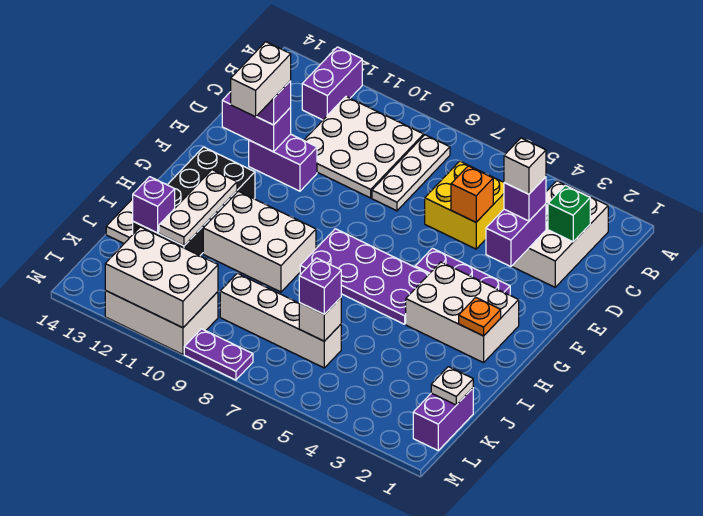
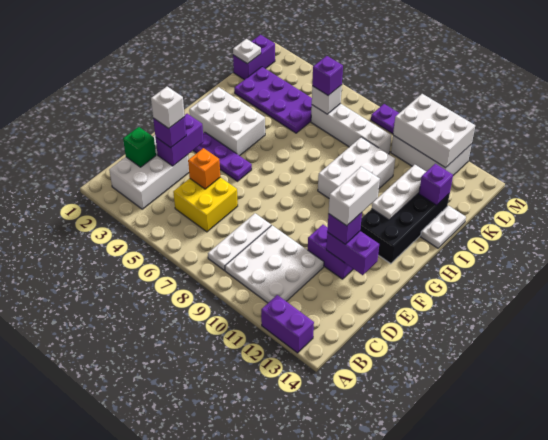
purple brick A12:B12 level 1 -> purple brick A12:A13 level 1
purple plate G5:H8 level 1 -> purple plate J2:K5 level 1
orange plate H2 level 2 -> none
white brick H9:I11 level 1 -> white brick H9:J10 level 1

